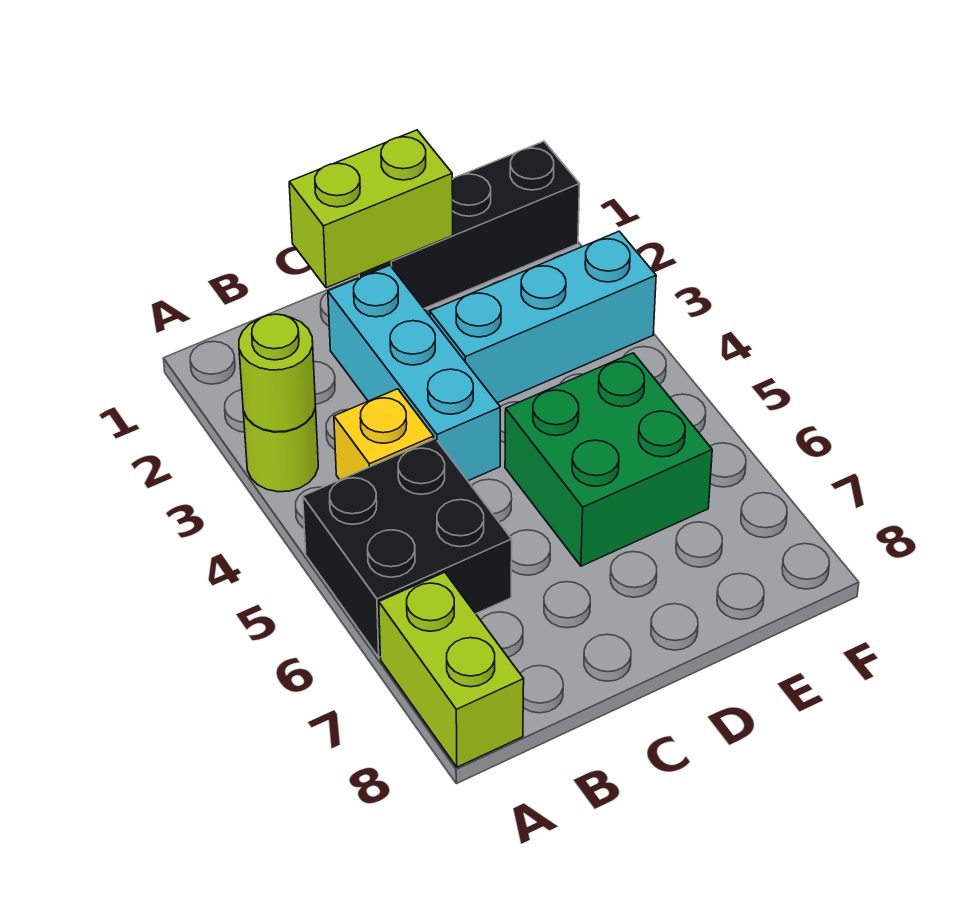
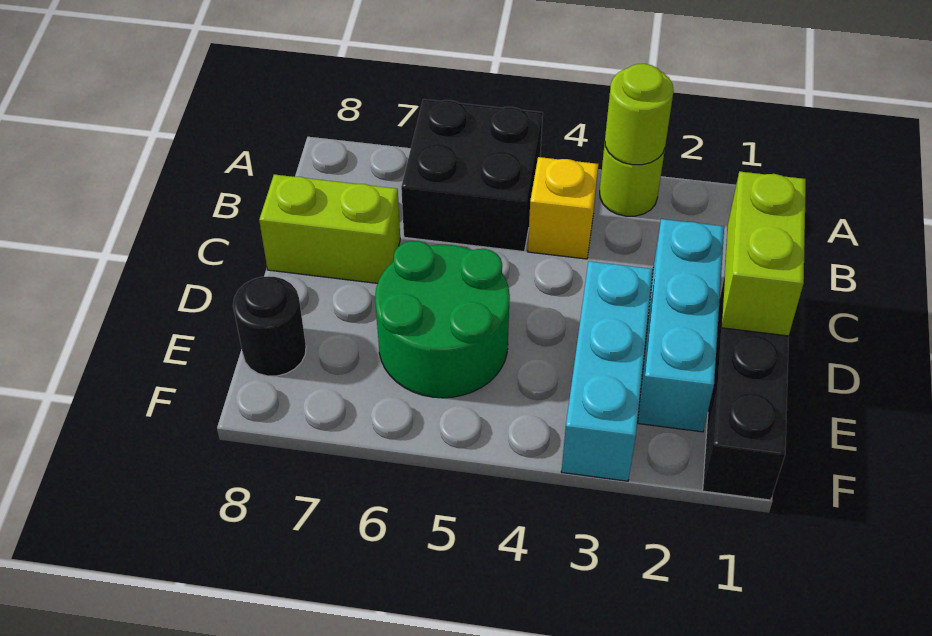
lime brick A7:A8 level 1 -> lime brick C7:C8 level 1
cyan brick C2:C4 level 1 -> cyan brick C2:E2 level 1
green brick D5:E6 level 1 -> green round brick D5:E6 level 1
none -> black round brick E8 level 1

